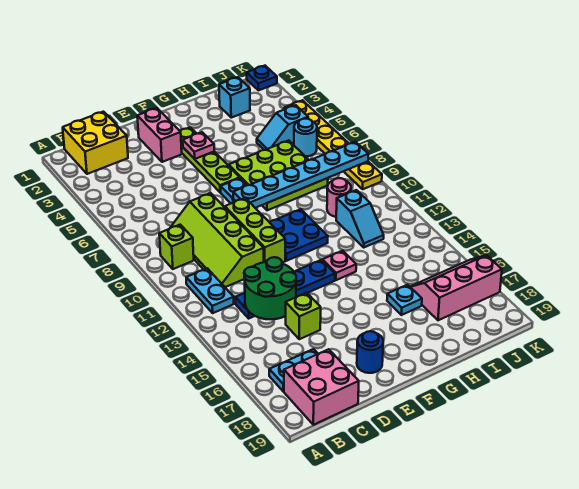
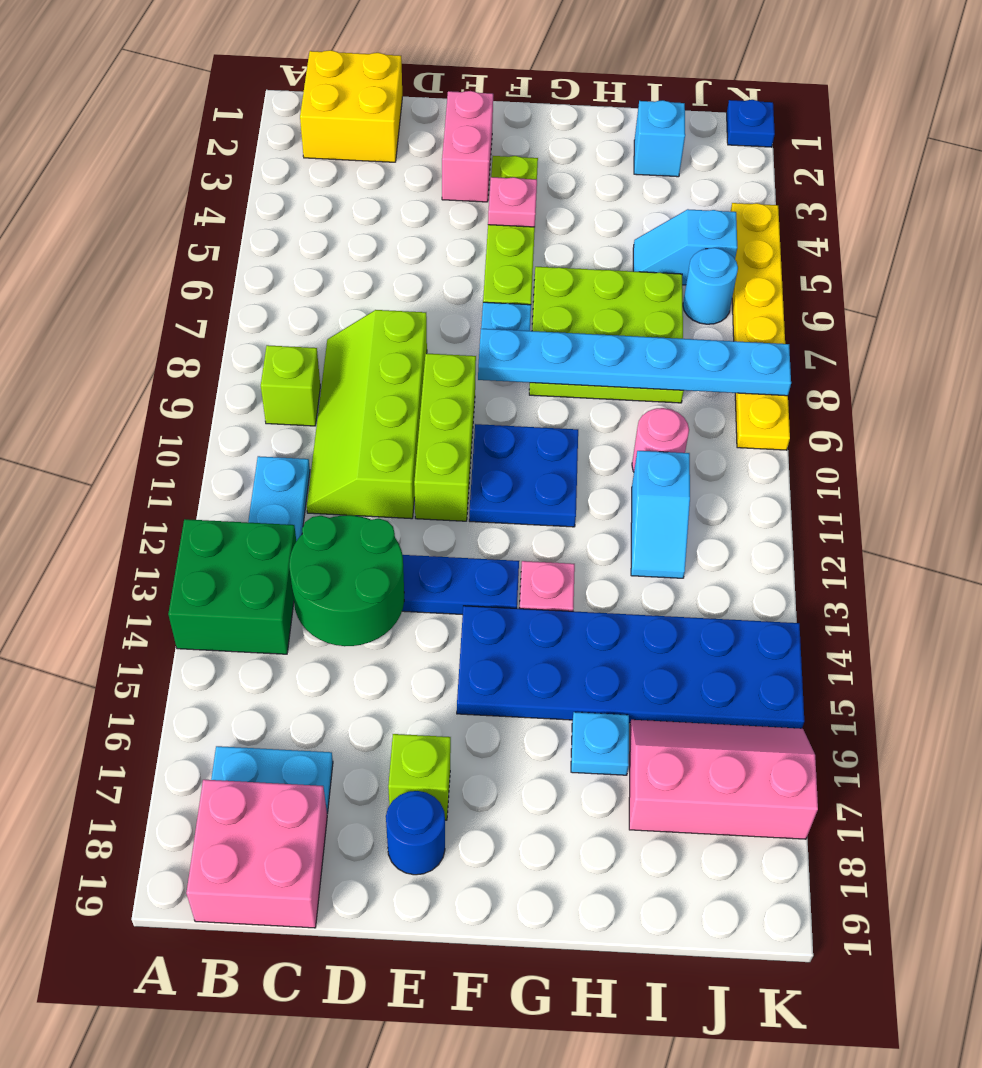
none -> green brick A13:B14 level 1
lime brick D15 level 1 -> lime brick E17 level 1
none -> blue plate F14:K15 level 1

